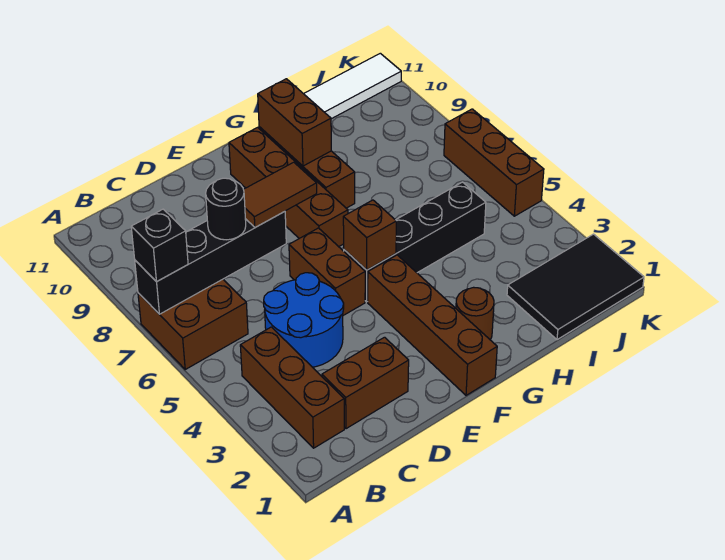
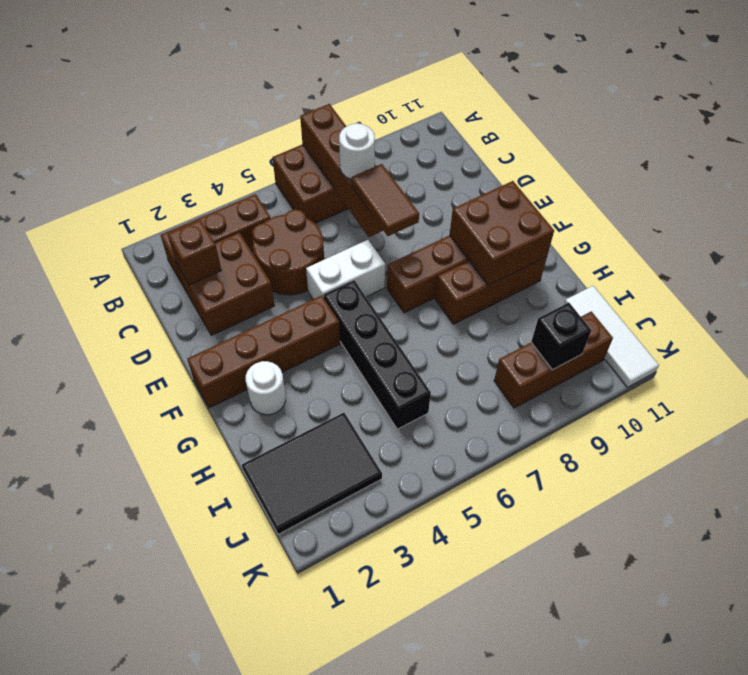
black brick A7:D7 level 2 -> brown brick A7:D7 level 2
black brick A7 level 3 -> black brick J9 level 2
brown brick C2:D2 level 1 -> brown brick C2:D3 level 1
blue round brick C4:D5 level 1 -> brown round brick C4:D5 level 1
black round brick C7 level 3 -> white round brick C7 level 3
brown brick E5:E6 level 1 -> white brick E5:E6 level 1
brown brick F5 level 2 -> brown brick C2 level 2
brown round brick G2 level 1 -> white round brick G2 level 1
brown brick G9:G10 level 2 -> brown brick F9:G10 level 2
black tile I1:K2 level 1 -> black tile I1:J3 level 1
brown brick K5:K7 level 1 -> brown brick J8:J10 level 1

